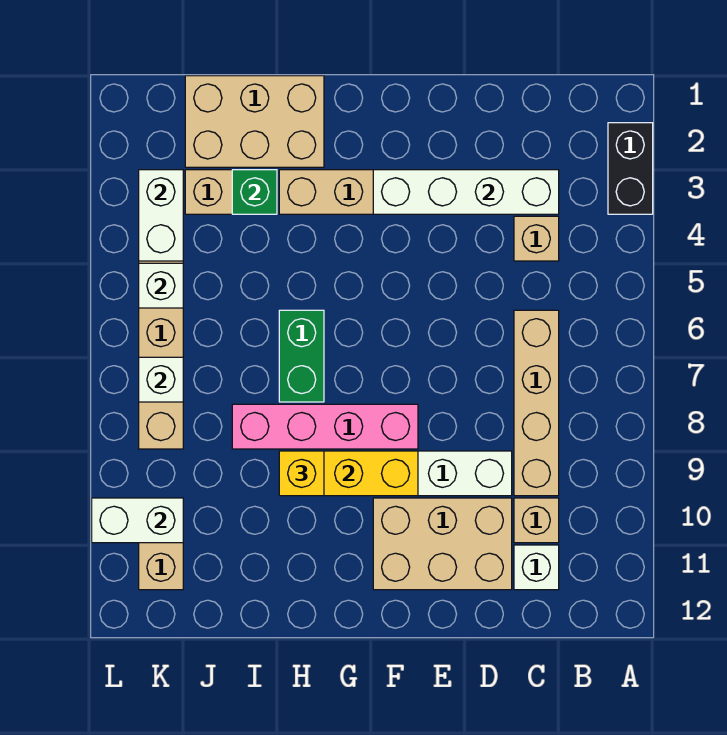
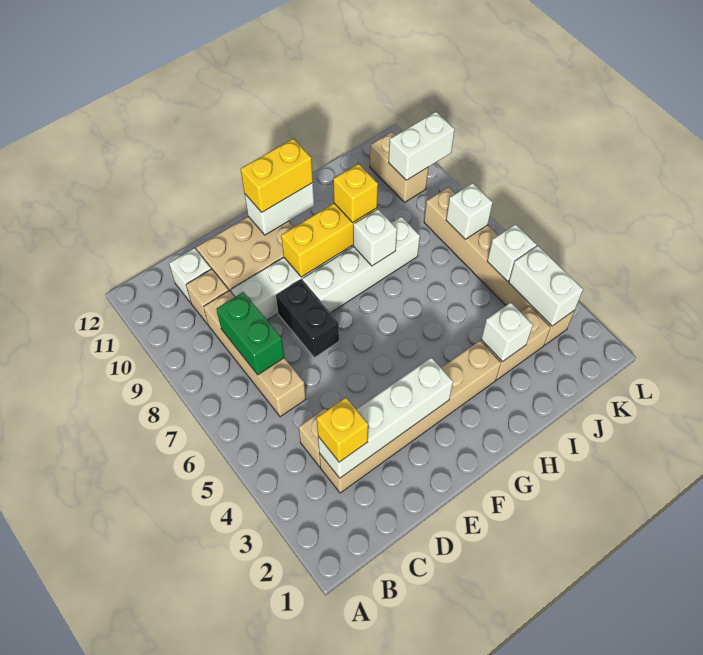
black brick A2:A3 level 1 -> black brick E7:E8 level 1
none -> yellow brick C3 level 3
pink brick F8:I8 level 1 -> white brick F8:I8 level 1
none -> white brick F11:G11 level 2
none -> yellow brick F11:G11 level 3
tan brick H1:J2 level 1 -> none
green brick H6:H7 level 1 -> green brick C7:C8 level 2
none -> white brick H8 level 2
green brick I3 level 2 -> white brick I3 level 2

